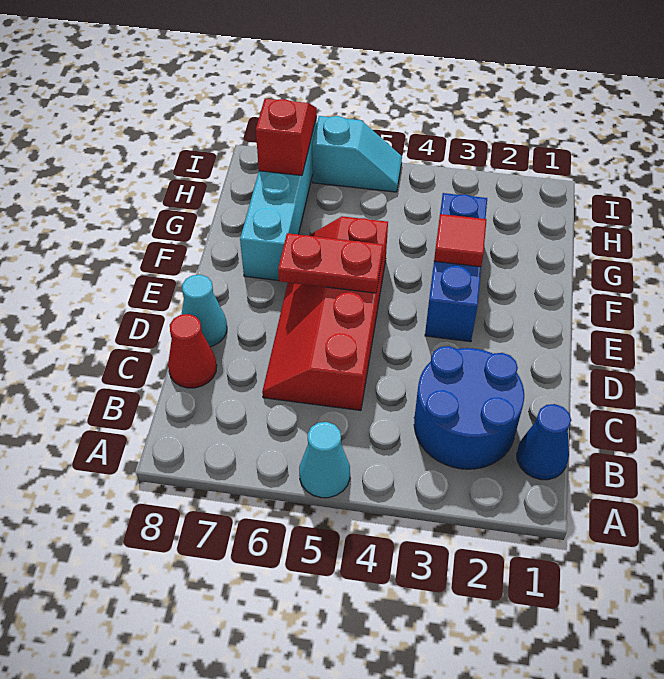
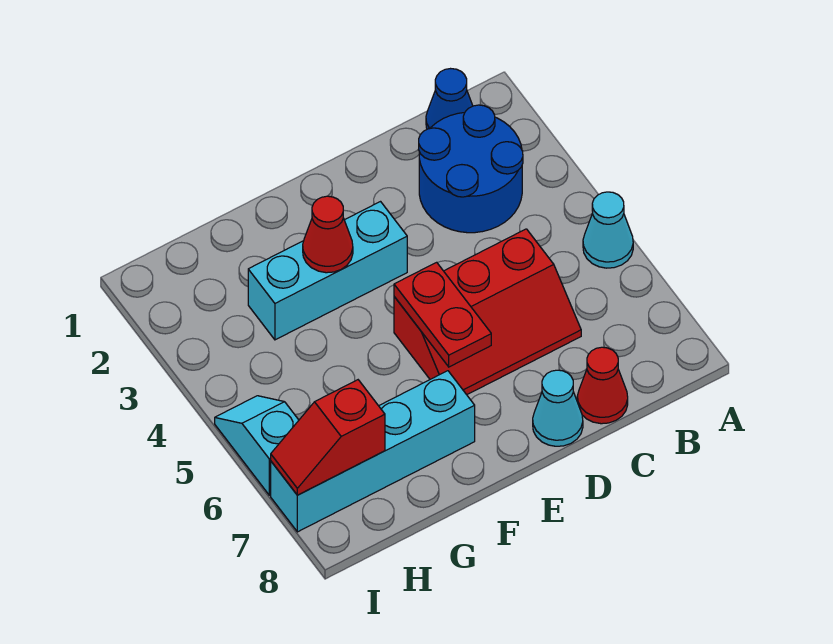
red slope C5:F6 level 1 top 5 -> red slope C5:E6 level 1 top 5
blue brick E3:G3 level 1 -> cyan brick E3:G3 level 1
red tile F3 level 2 -> red cone F3 level 2

